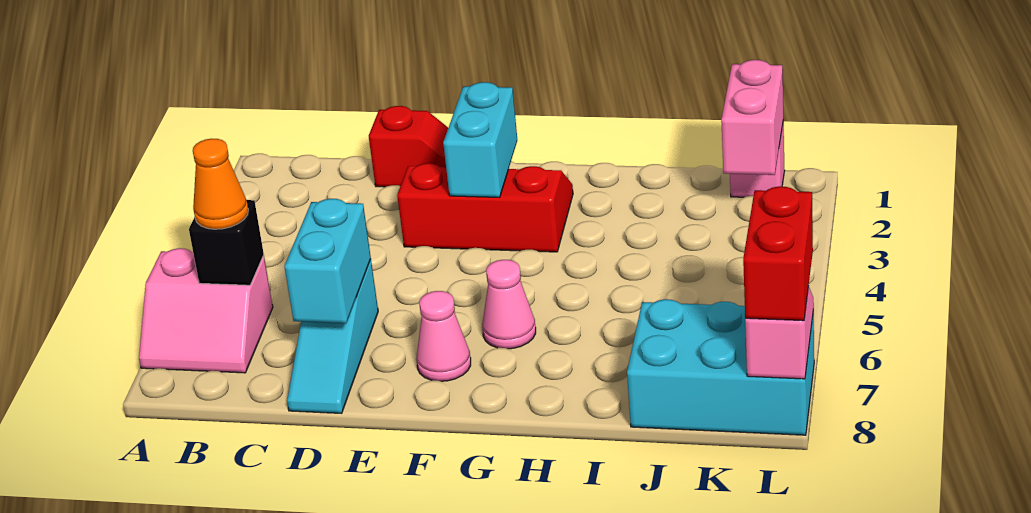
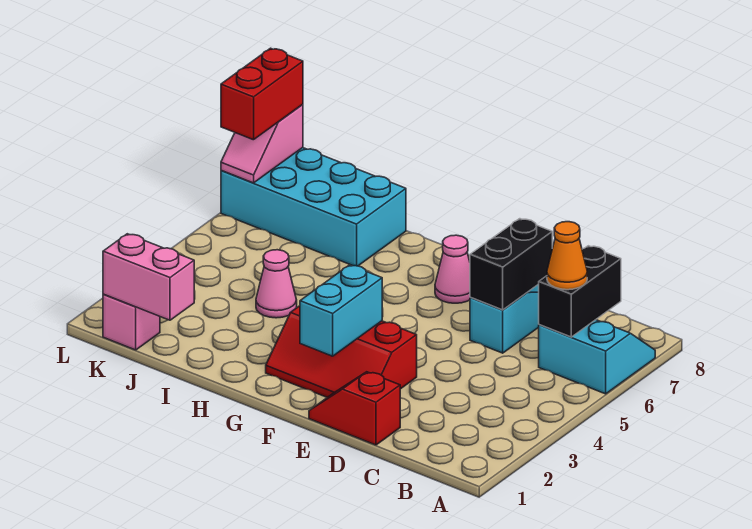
pink slope A6:B7 level 1 top 6 -> cyan slope A6:B7 level 1 top 6
black brick B6 level 2 -> black brick B6:B7 level 2
cyan brick D6:D7 level 2 -> black brick D6:D7 level 2
pink cone G6 level 1 -> pink cone I4 level 1
cyan brick J7:L8 level 1 -> cyan brick I7:L8 level 1
pink brick K1:K2 level 2 -> pink brick J1:K1 level 2

